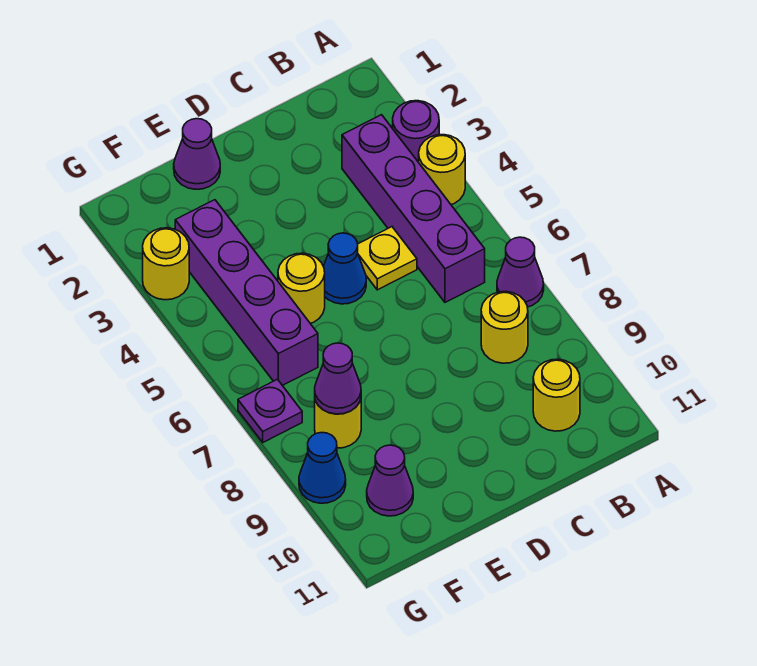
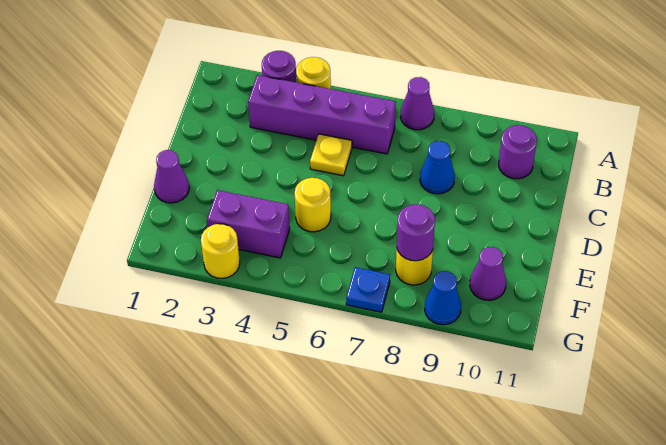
yellow round brick B8 level 1 -> none
yellow round brick B10 level 1 -> purple round brick B10 level 1
blue cone D5 level 1 -> blue cone C8 level 1
purple brick F3:F6 level 1 -> purple brick F3:F4 level 1
purple cone F8 level 2 -> purple round brick F8 level 2
purple plate G7 level 1 -> blue plate G7 level 1

